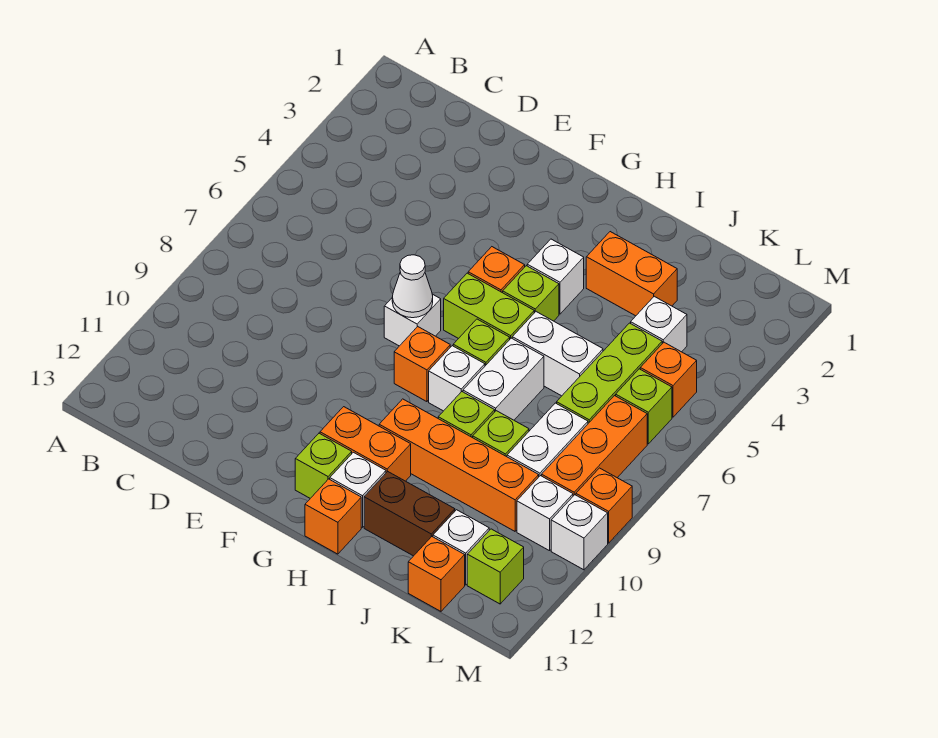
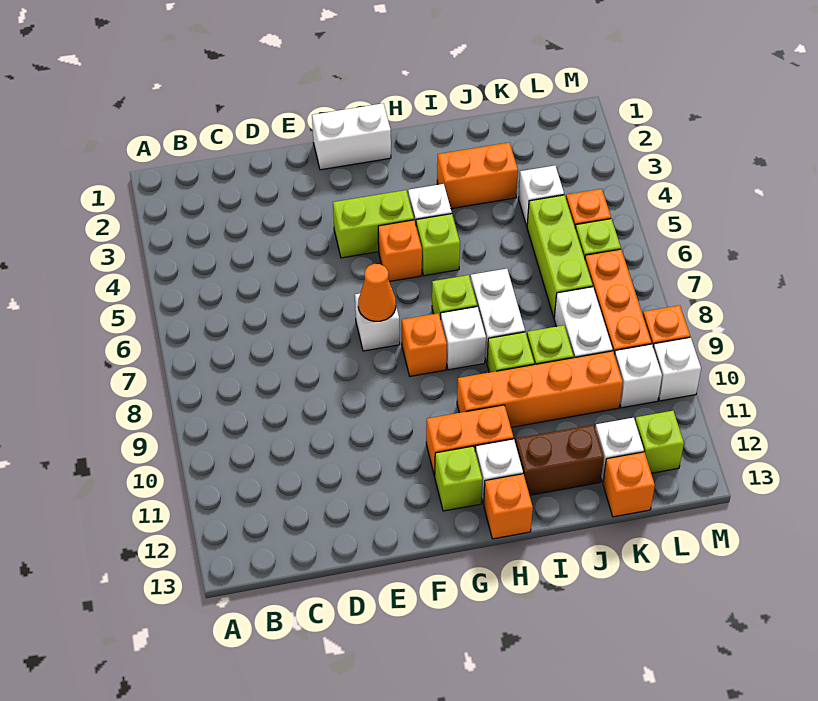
white cone F7 level 2 -> orange cone F7 level 2
lime brick G6:H6 level 1 -> lime brick F4:G4 level 1
white brick I6:J6 level 1 -> white brick F1:G1 level 1

